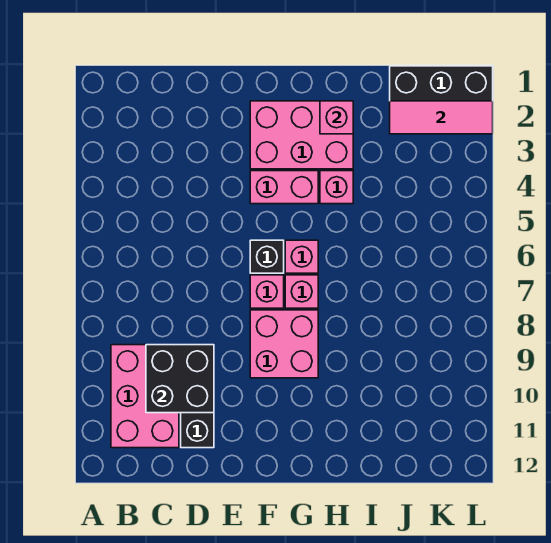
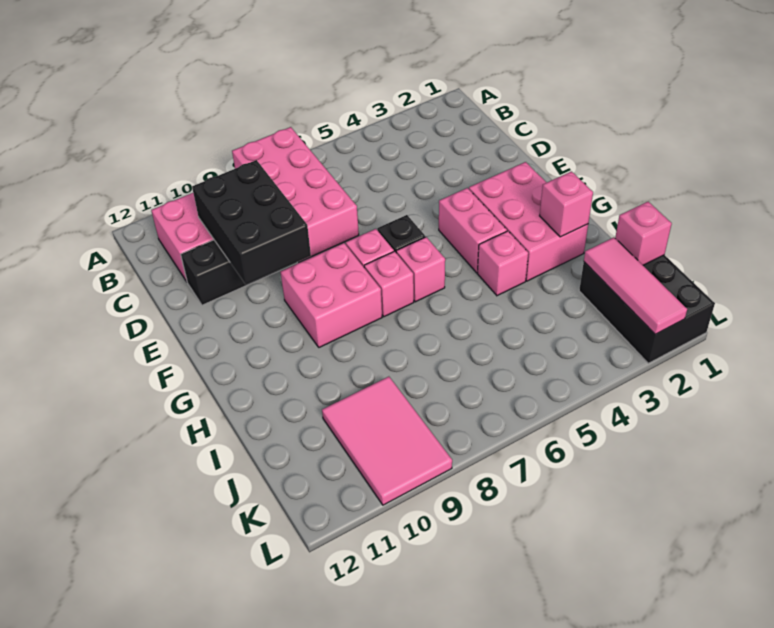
none -> pink brick A7:D8 level 1
black brick C9:D10 level 2 -> black brick C9:E10 level 2
none -> pink brick J1 level 2
none -> pink tile J9:L10 level 1

